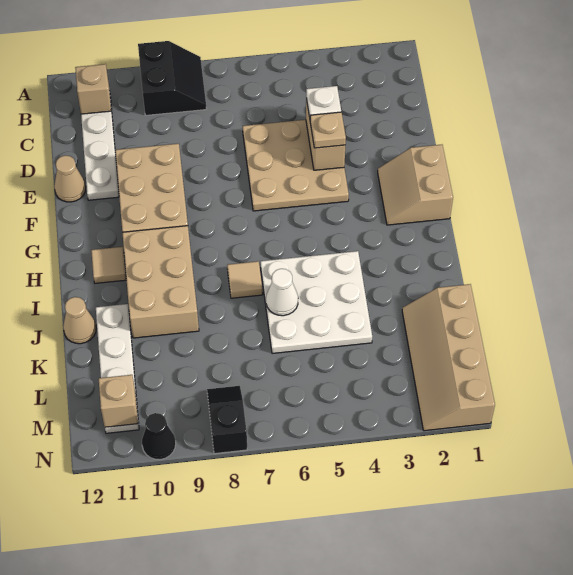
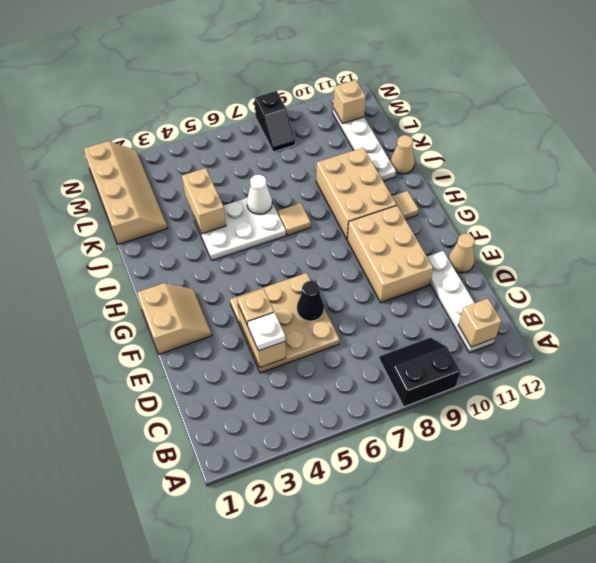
black slope A8:B9 level 1 top 9 -> black slope A8:B9 level 1 top A
white plate I4:K6 level 1 -> white plate I4:J6 level 1
none -> tan brick J4:K4 level 2
black cone N10 level 1 -> black cone E6 level 2

